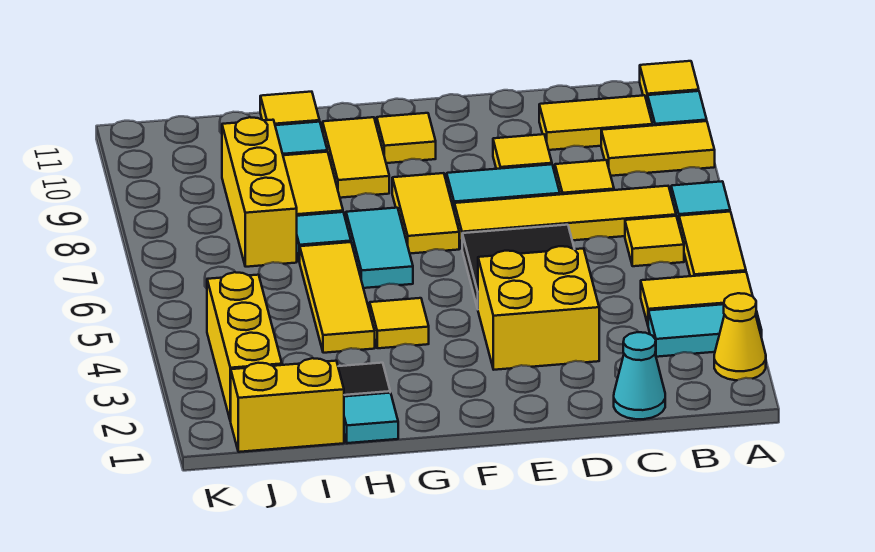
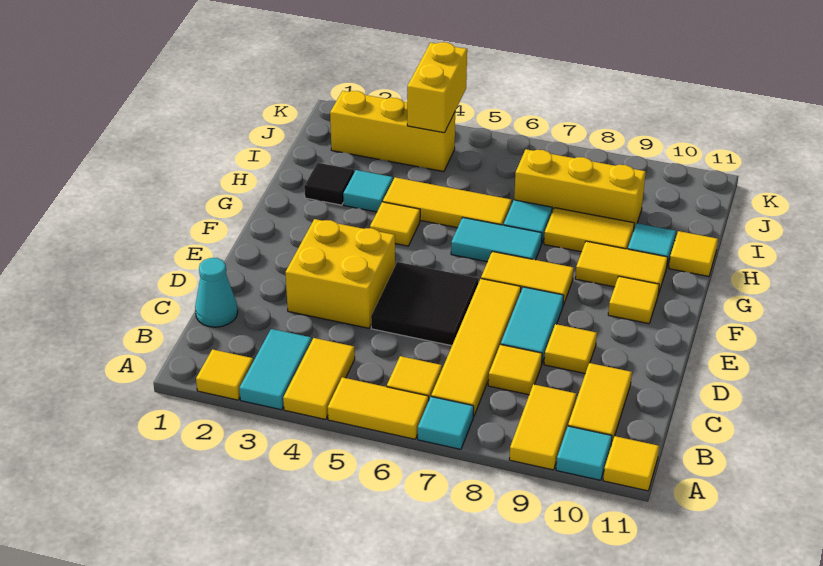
yellow cone A2 level 1 -> yellow tile A2 level 1
cyan tile H1 level 1 -> cyan tile H3 level 1
yellow brick I1:J1 level 1 -> yellow brick J4:K4 level 2

